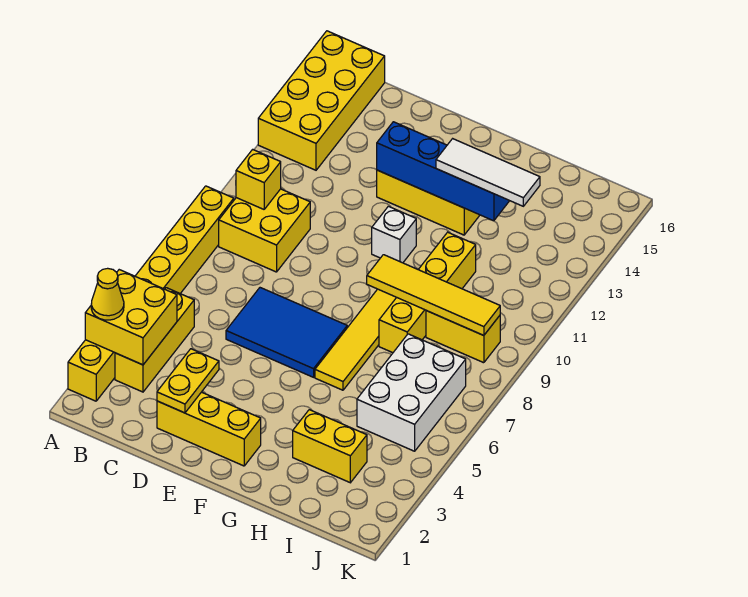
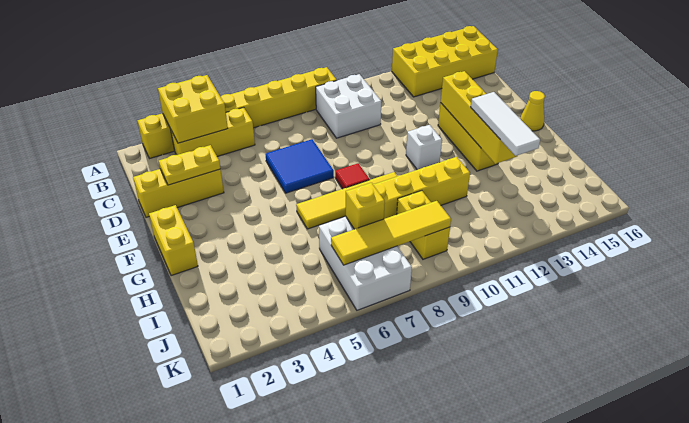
yellow cone A3 level 3 -> yellow cone F16 level 1
yellow brick B9:C10 level 1 -> white brick B9:C10 level 1
yellow brick B10 level 2 -> yellow brick I7 level 2
yellow brick D2:F2 level 1 -> yellow brick D1:D3 level 1
blue tile D6:F7 level 1 -> blue tile D6:E7 level 1
blue brick E13:H13 level 2 -> yellow brick E13:H13 level 2
none -> red tile F8 level 1
yellow tile G9:J9 level 2 -> yellow tile J6:J9 level 2
yellow brick H3:I3 level 1 -> yellow brick F1:G1 level 1
white brick I5:J7 level 1 -> white brick I6:K7 level 1

